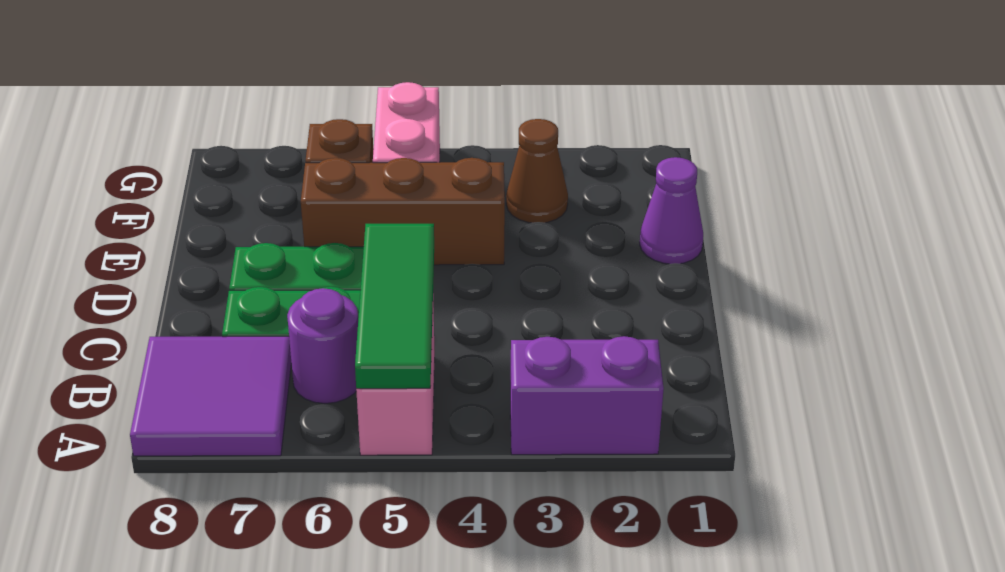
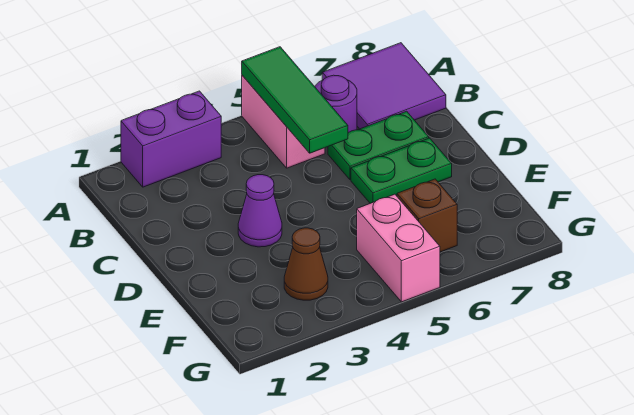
purple cone E1 level 1 -> purple cone D3 level 1
brown brick E4:E6 level 1 -> none

